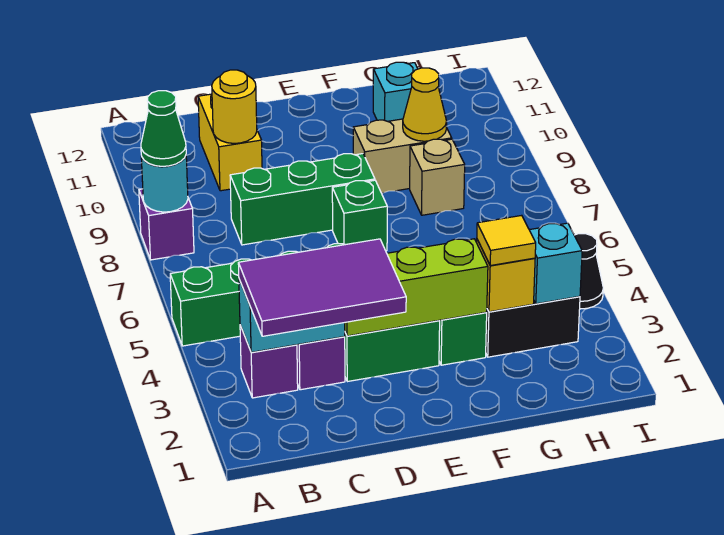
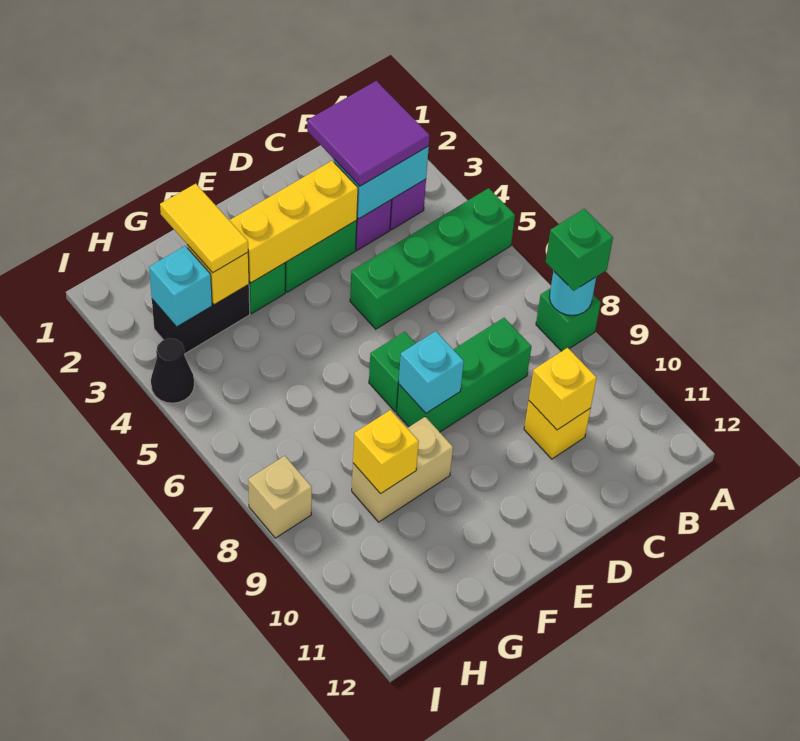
purple brick A8 level 1 -> green brick A8 level 1
green cone A8 level 3 -> green brick A8 level 3
purple tile B2:D3 level 3 -> purple tile B2:C3 level 3
yellow brick C10:C11 level 1 -> yellow brick C10 level 1
yellow round brick C10 level 2 -> yellow brick C10 level 2
lime brick D3:F3 level 2 -> yellow brick D3:F3 level 2
yellow tile G3 level 3 -> yellow tile G2:G3 level 3
tan brick G8 level 1 -> tan brick I8 level 1
yellow cone G9 level 2 -> yellow brick G9 level 2
cyan brick G11 level 1 -> cyan brick E8 level 2

